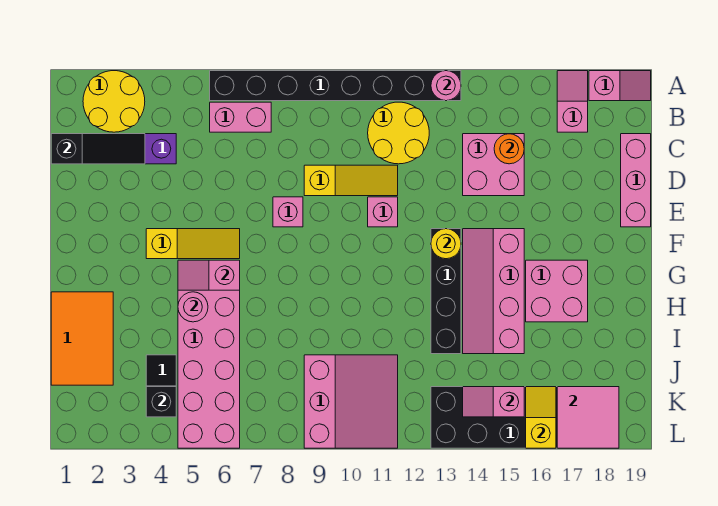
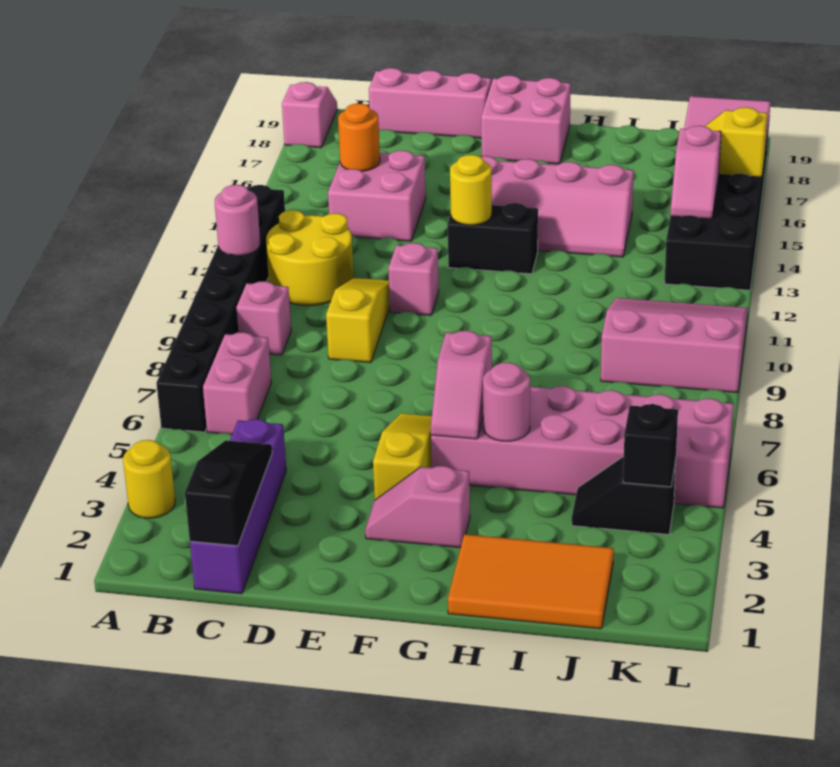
yellow round brick A2:B3 level 1 -> yellow round brick A3 level 1
pink round brick A13 level 2 -> pink round brick A11 level 2
pink slope A17:B17 level 1 top B -> pink slope F3:G3 level 1 top G
pink brick E8 level 1 -> pink brick B9 level 1
black brick F13:I13 level 1 -> black brick F13:G13 level 1
pink brick G16:H17 level 1 -> pink brick F18:G19 level 1

